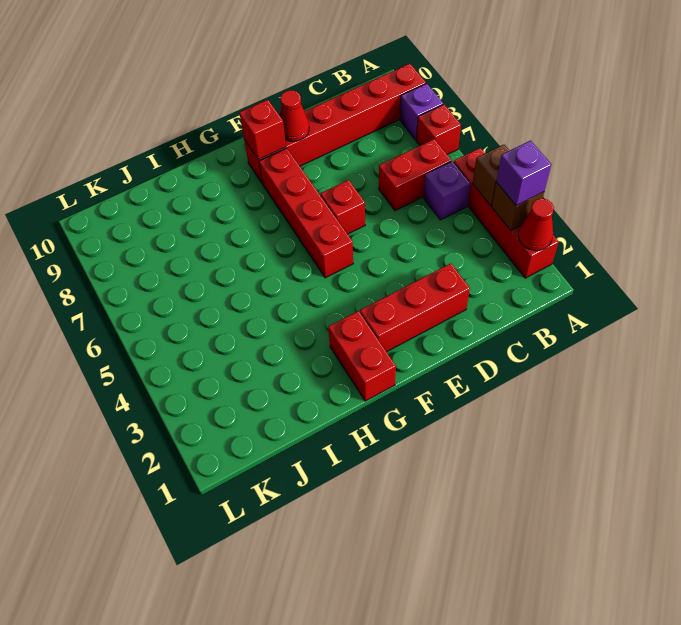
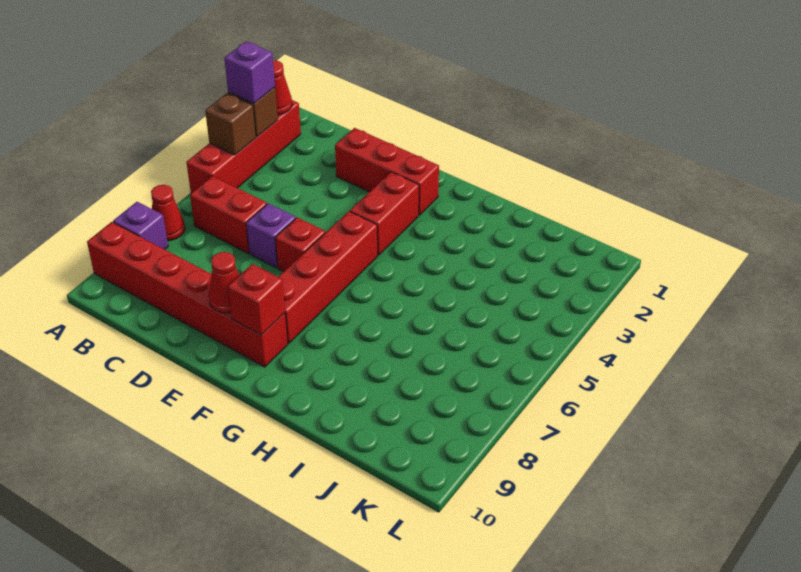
red brick A7 level 1 -> red cone A7 level 1
purple brick B5 level 1 -> purple brick D6 level 1
red brick G1:G2 level 1 -> red brick F3:F4 level 1

